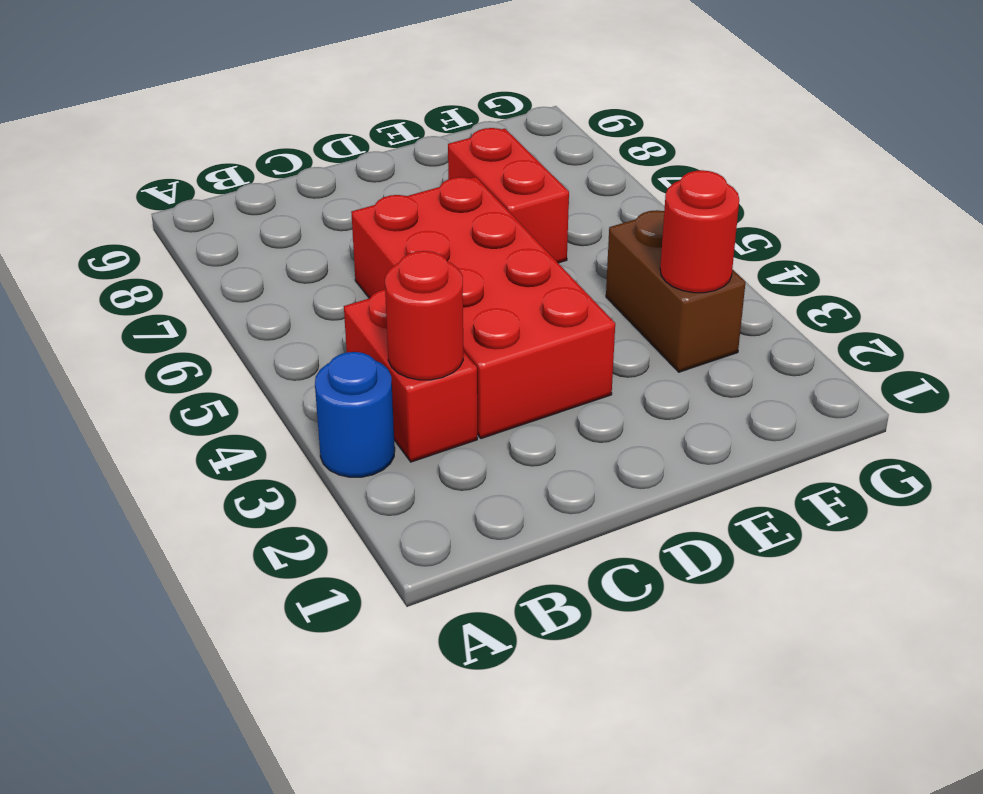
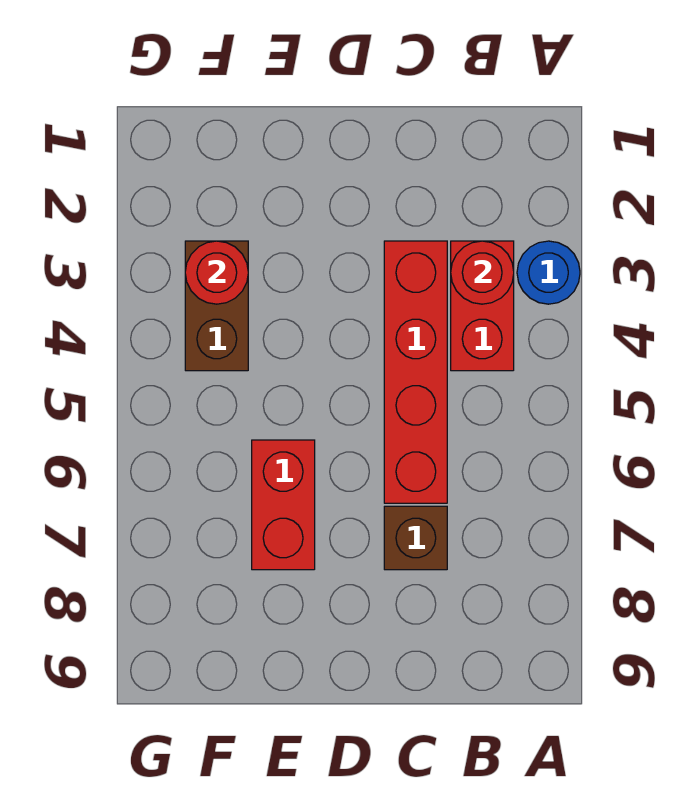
red brick C3:D6 level 1 -> red brick C3:C6 level 1
none -> brown brick C7 level 1

